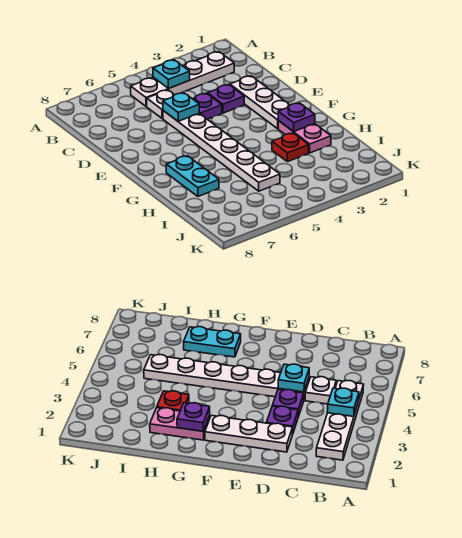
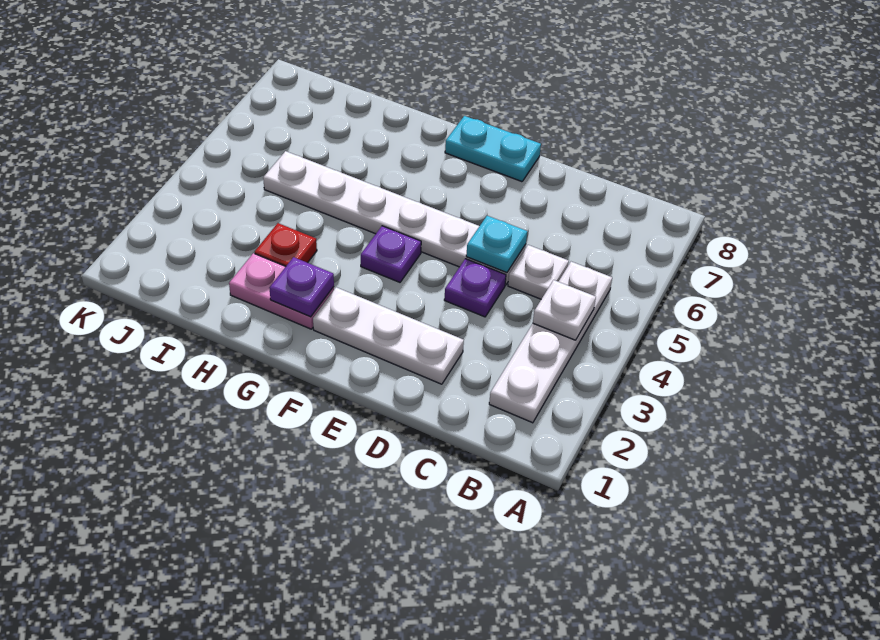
cyan plate B4 level 2 -> white plate B4 level 2
purple plate D3 level 1 -> purple plate F4 level 1
cyan plate G7:H7 level 1 -> cyan plate E8:F8 level 1

